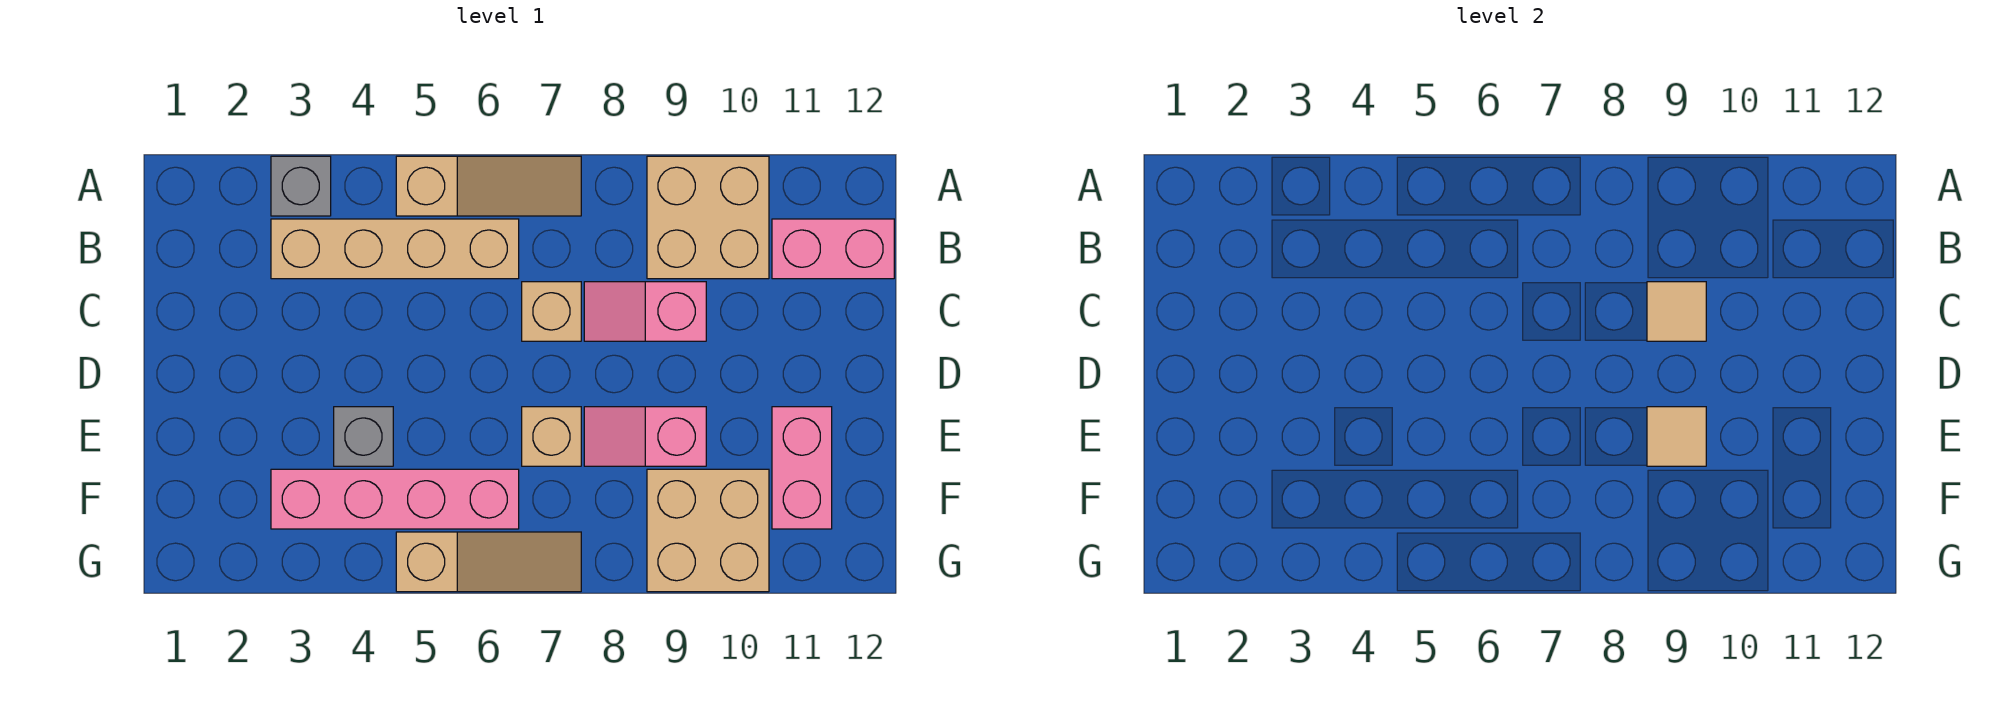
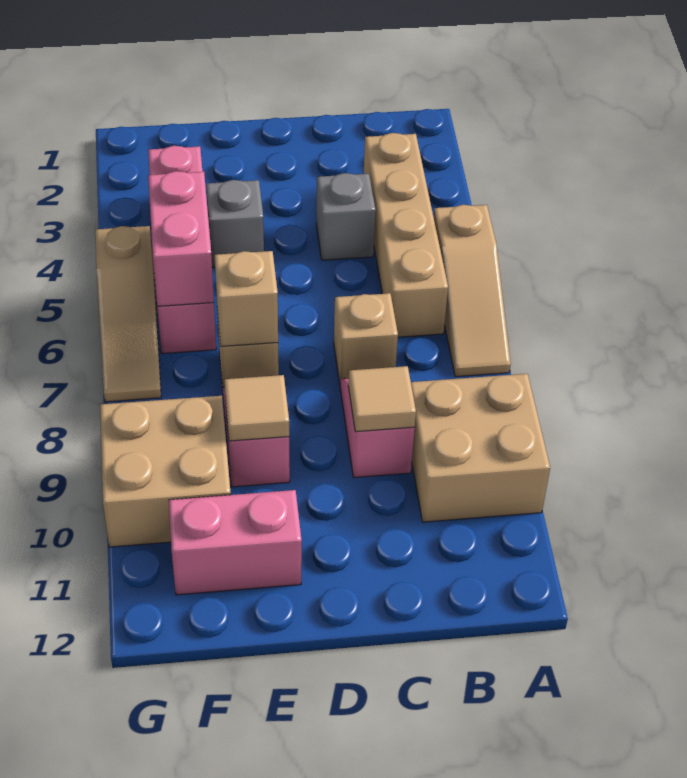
grey brick A3 level 1 -> grey brick C4 level 1
pink brick B11:B12 level 1 -> pink brick F5:F6 level 2
none -> tan brick E7 level 2

